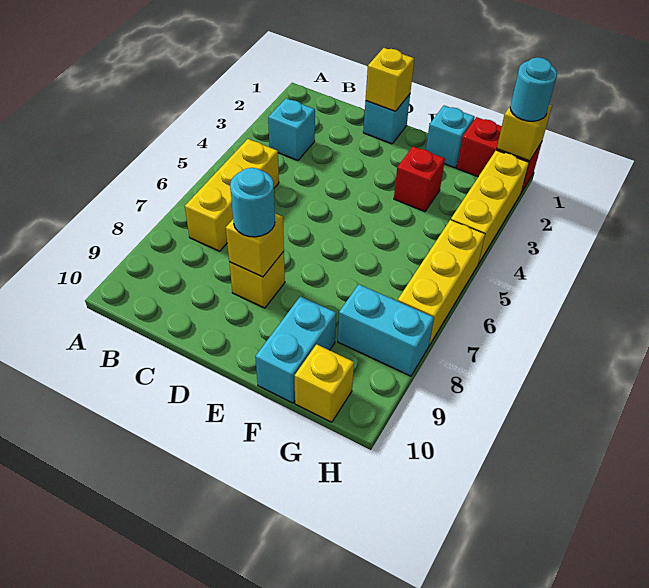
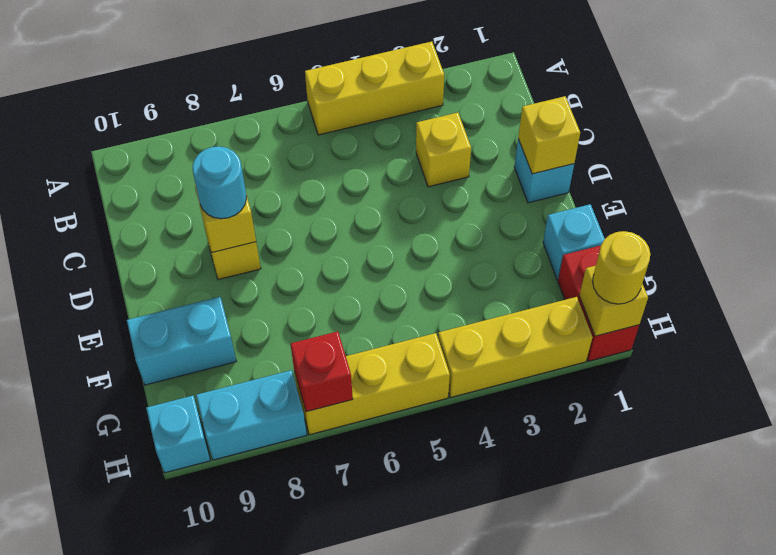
cyan brick B3 level 1 -> cyan brick H10 level 1
yellow brick B5:B7 level 1 -> yellow brick A3:A5 level 1
red brick F3 level 1 -> red brick H7 level 2
cyan brick G8:H8 level 1 -> cyan brick H8:H9 level 1
yellow brick G10 level 1 -> yellow brick C3 level 1
cyan round brick H1 level 3 -> yellow round brick H1 level 3

